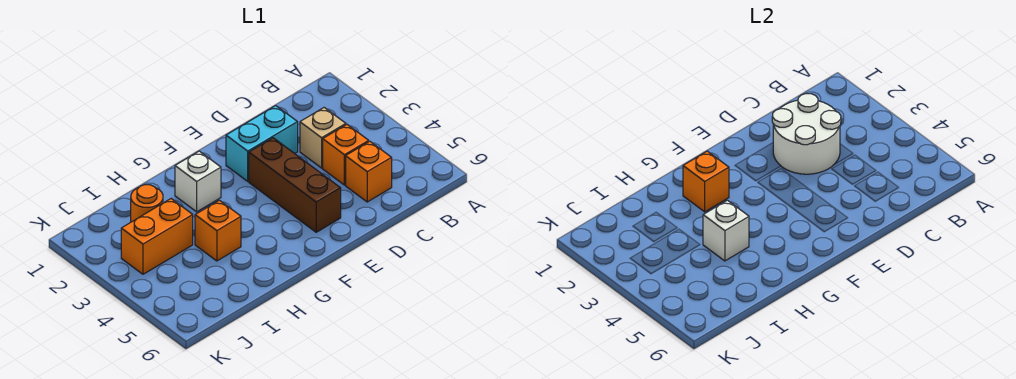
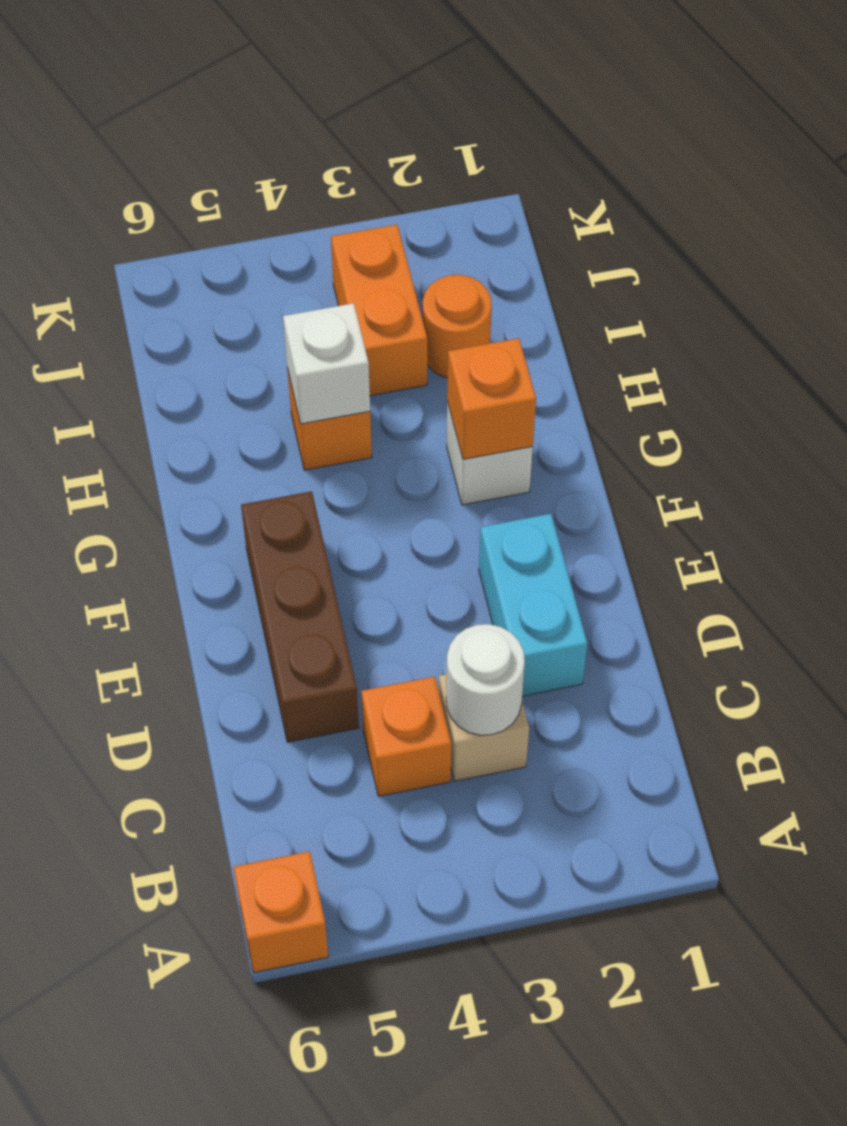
white round brick C2:D3 level 2 -> white round brick C3 level 2
orange brick C5 level 1 -> orange brick A6 level 1
brown brick E3:E5 level 1 -> brown brick D5:F5 level 1

